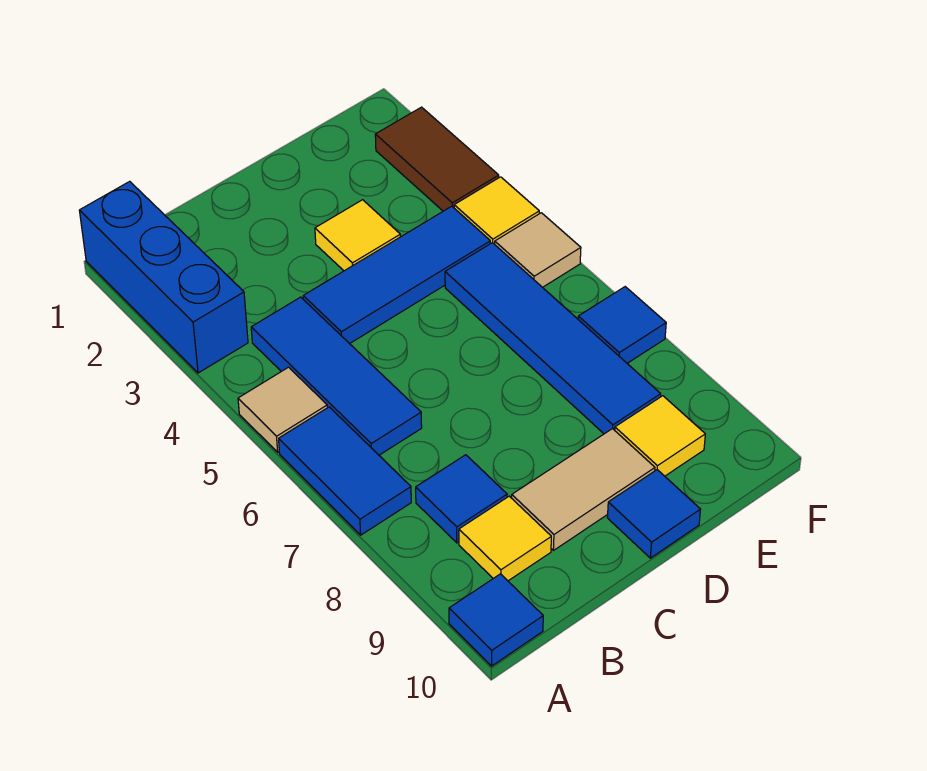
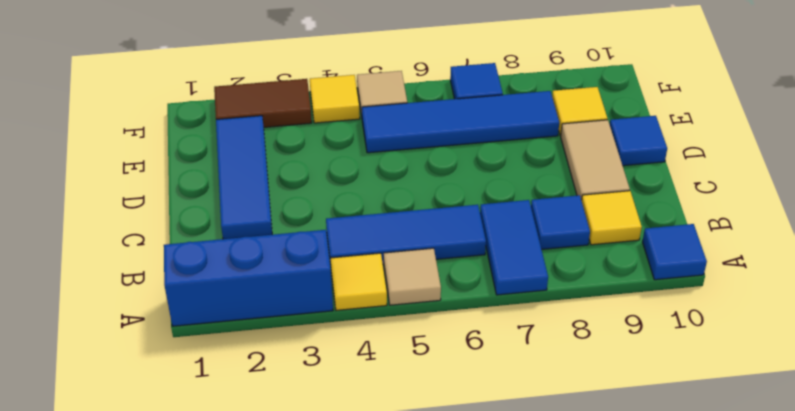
blue tile A6:A7 level 1 -> blue tile A7:B7 level 1
blue tile C4:E4 level 1 -> blue tile C2:E2 level 1
yellow tile D3 level 1 -> yellow tile A4 level 1

